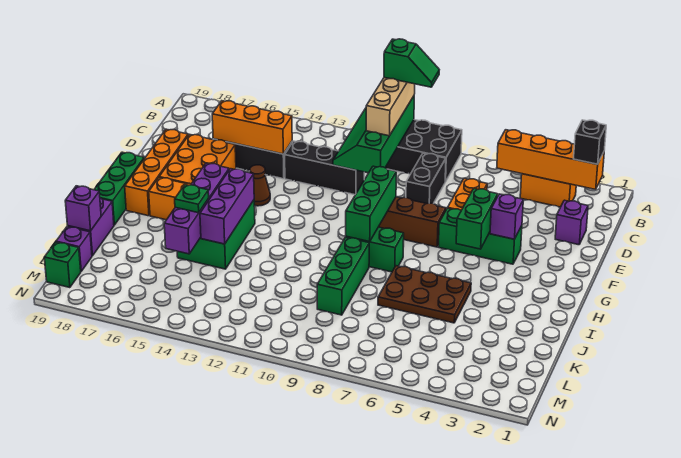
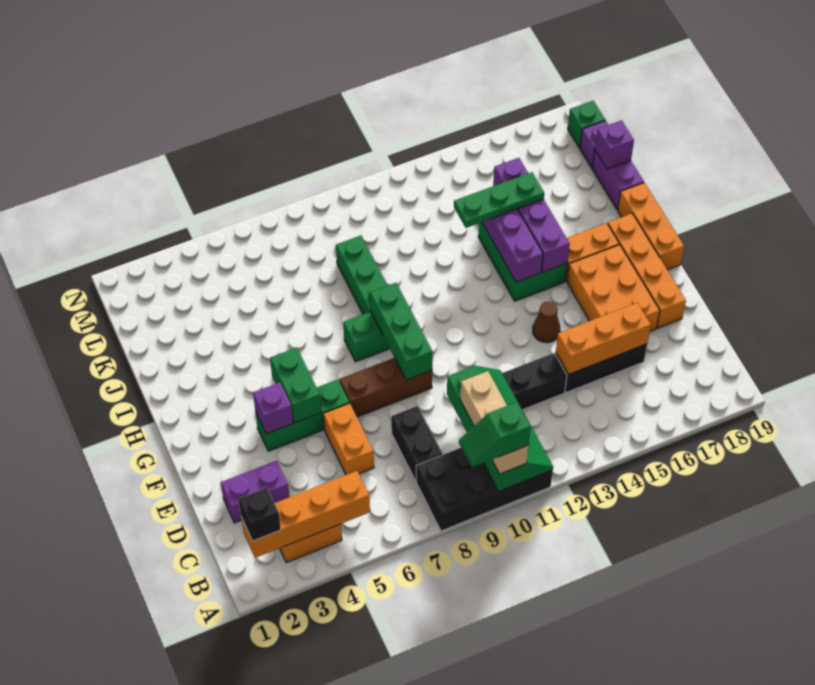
purple brick D2 level 1 -> purple brick D2:D3 level 1
green brick G19:I19 level 1 -> orange brick G19:I19 level 1
brown plate I5:J7 level 1 -> none
green plate J15 level 3 -> green plate J13:J15 level 3

